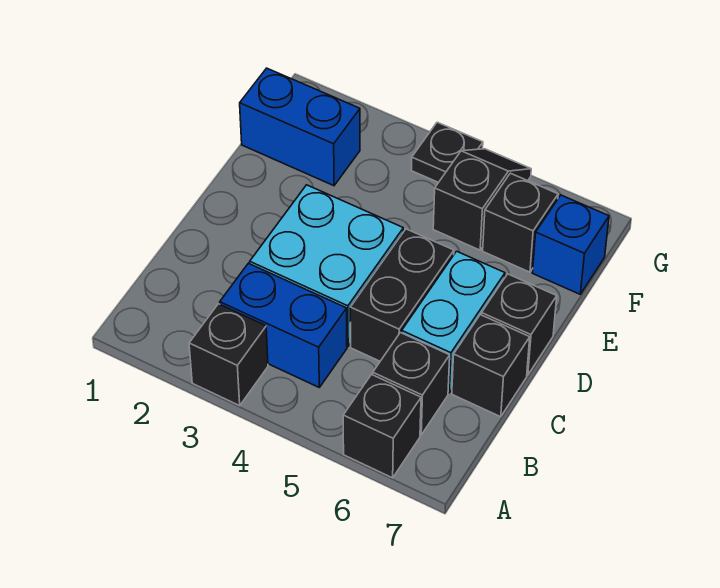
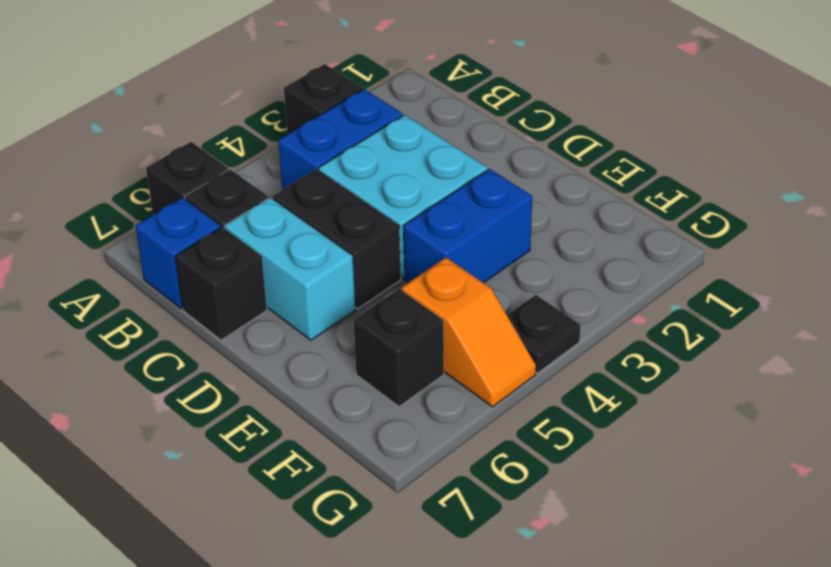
black brick D7 level 1 -> none
blue brick F1:F2 level 1 -> blue brick E3:E4 level 1
black slope F5:G5 level 1 top F -> orange slope F5:G5 level 1 top F
blue brick F7 level 1 -> blue brick B7 level 1

